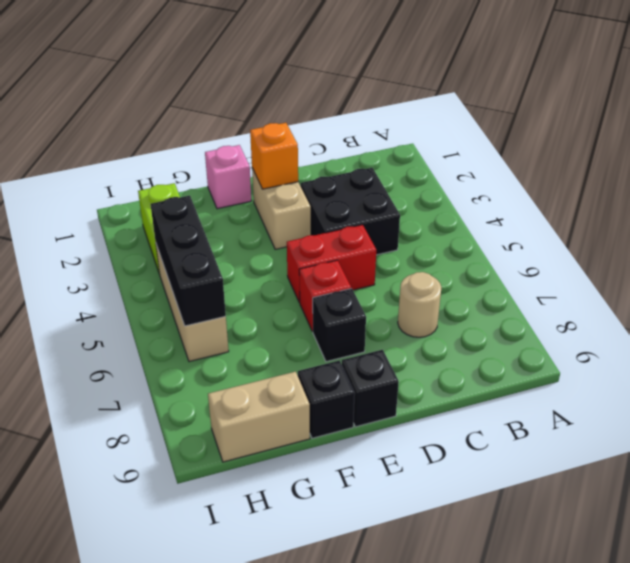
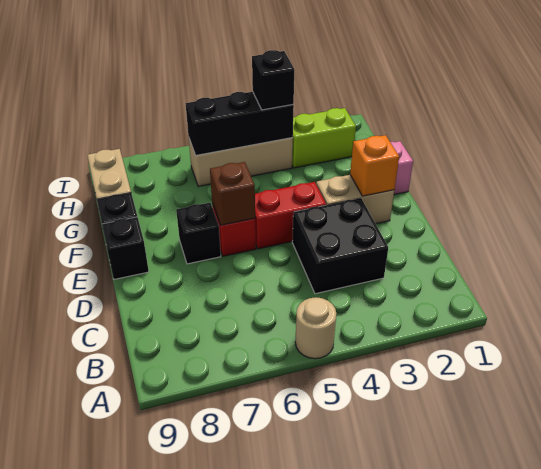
tan round brick C7 level 1 -> tan round brick A5 level 1
red brick D5:E5 level 1 -> red brick E4:E5 level 1
none -> brown brick E6 level 2
none -> black brick H4 level 3

